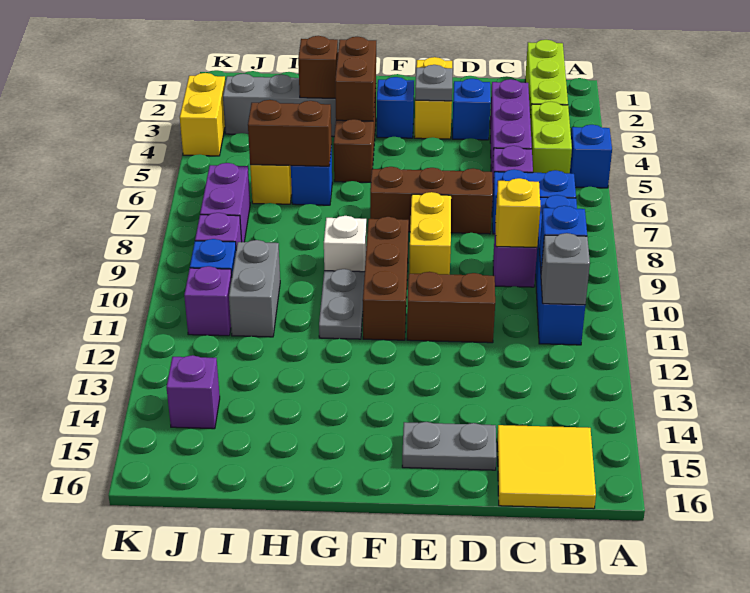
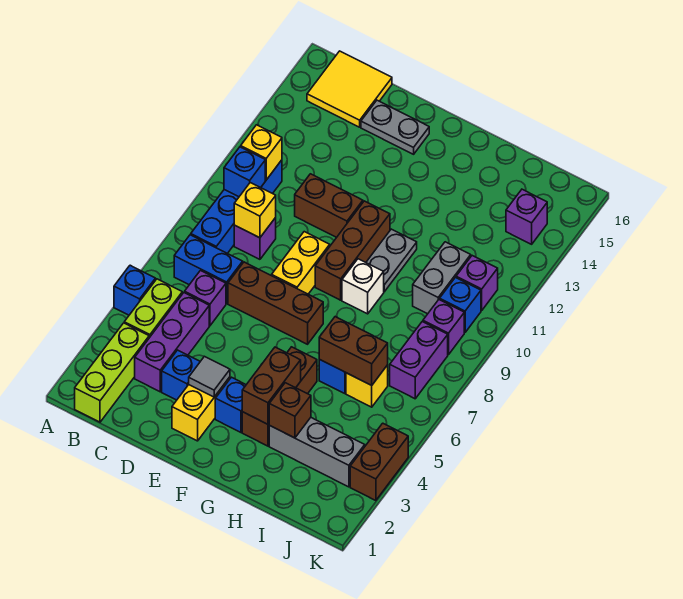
grey brick B11 level 2 -> yellow brick B11 level 2
grey plate E3 level 2 -> grey tile E3 level 2
yellow brick K3:K4 level 1 -> brown brick K3:K4 level 1

